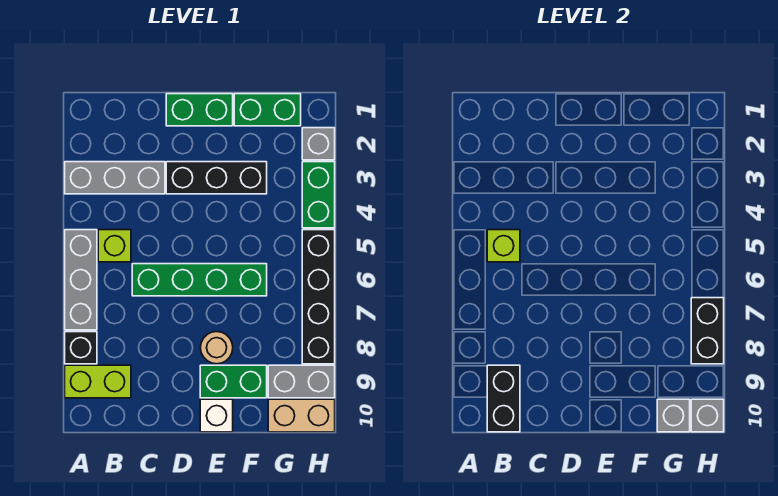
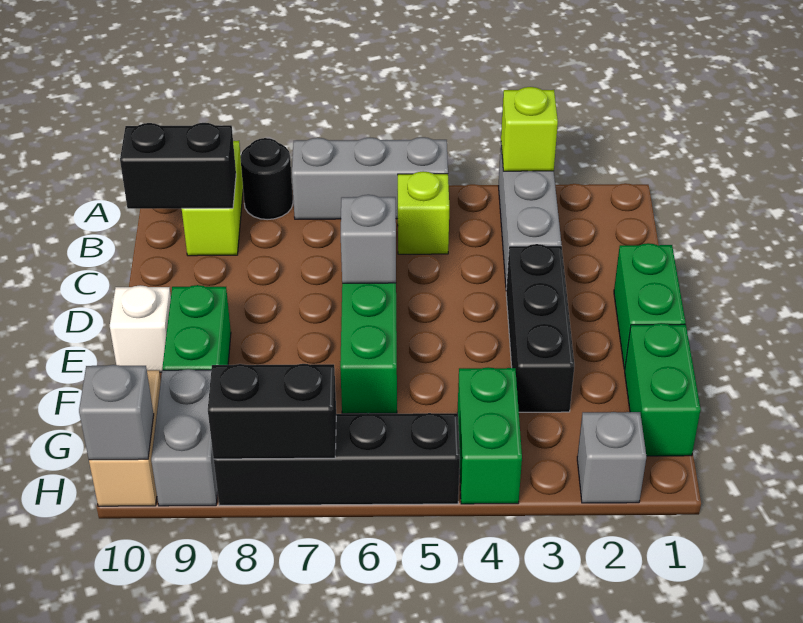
black brick A8 level 1 -> black round brick A8 level 1
lime brick B5 level 2 -> lime brick A3 level 2
tan round brick E8 level 1 -> none
grey brick G10 level 2 -> grey brick D6 level 2
green brick H3:H4 level 1 -> green brick G4:H4 level 1

